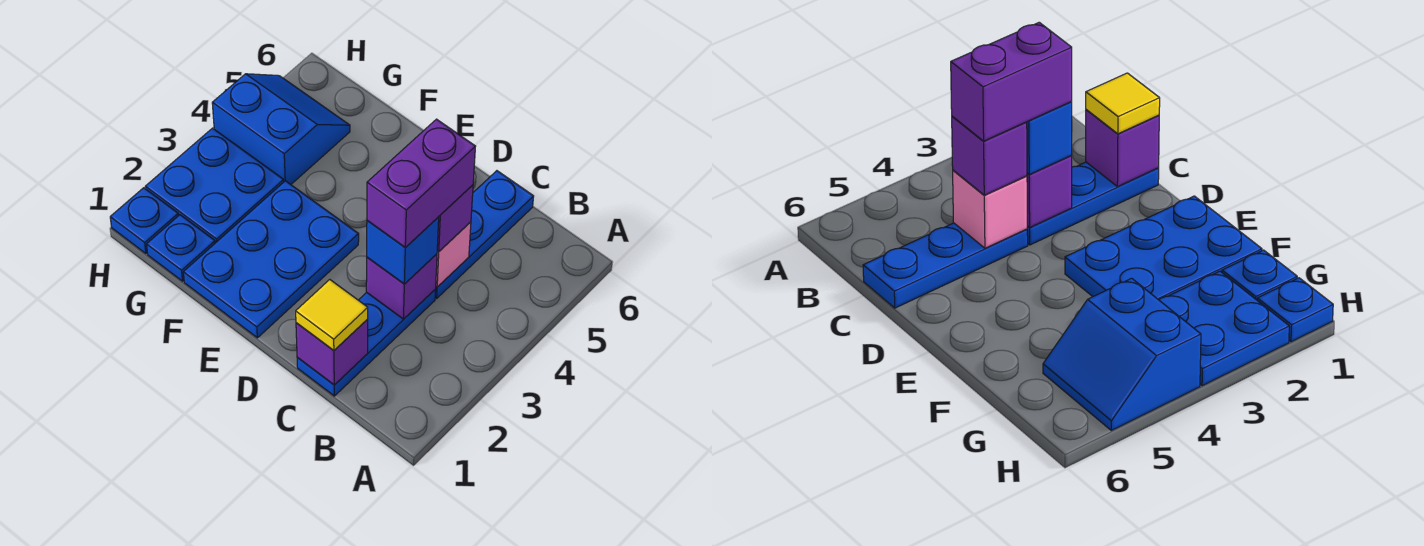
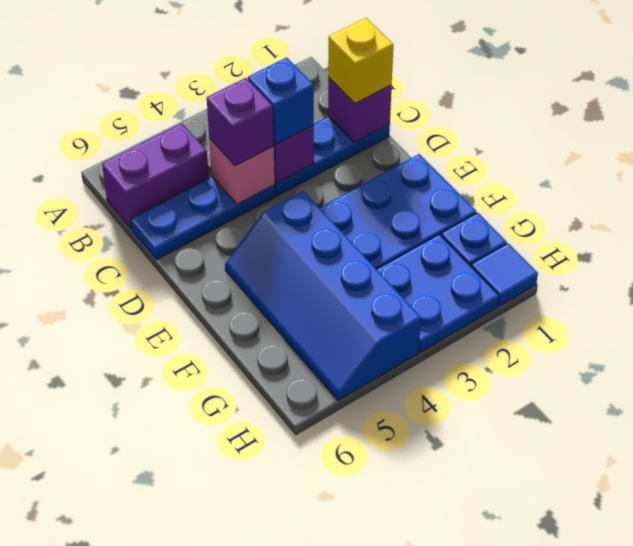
yellow tile C1 level 3 -> yellow brick C1 level 3
purple brick C3:C4 level 4 -> purple brick B5:B6 level 1
blue slope G4:H5 level 1 top 4 -> blue slope E4:H5 level 1 top 4
blue plate H1 level 1 -> blue tile H1 level 1

